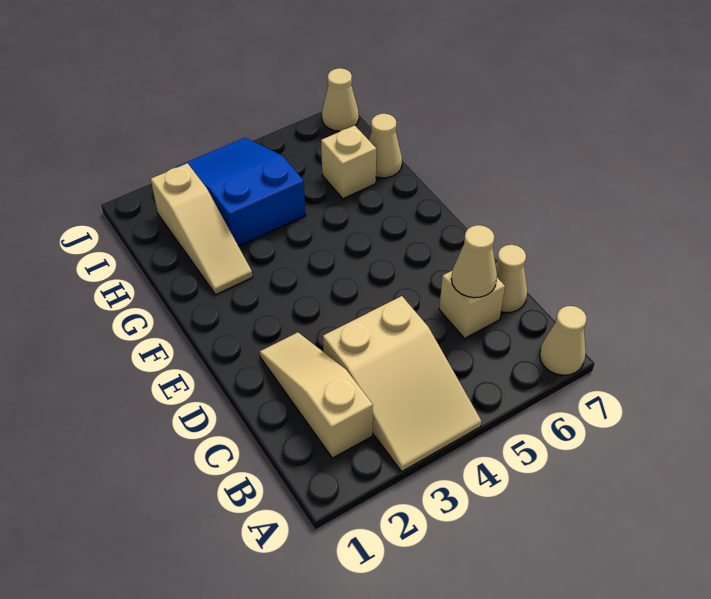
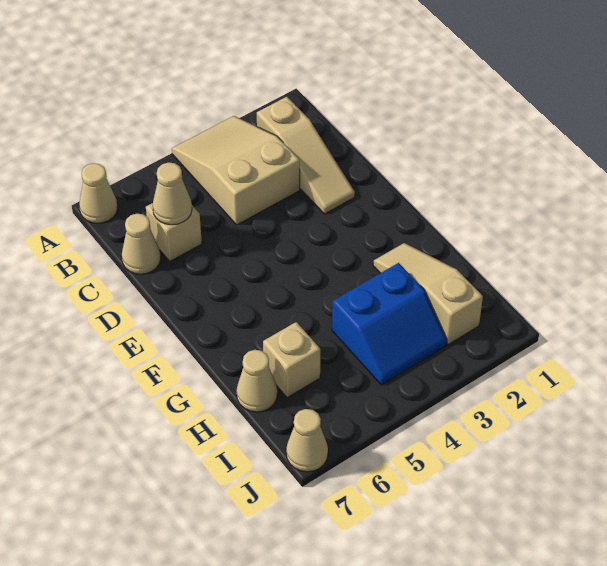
blue slope H3:J4 level 1 top H -> blue slope H3:I4 level 1 top H

